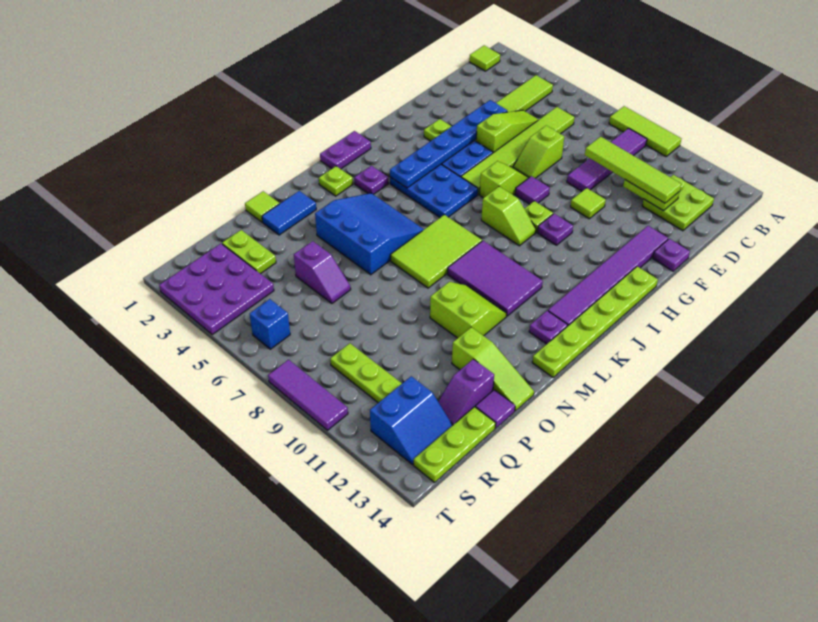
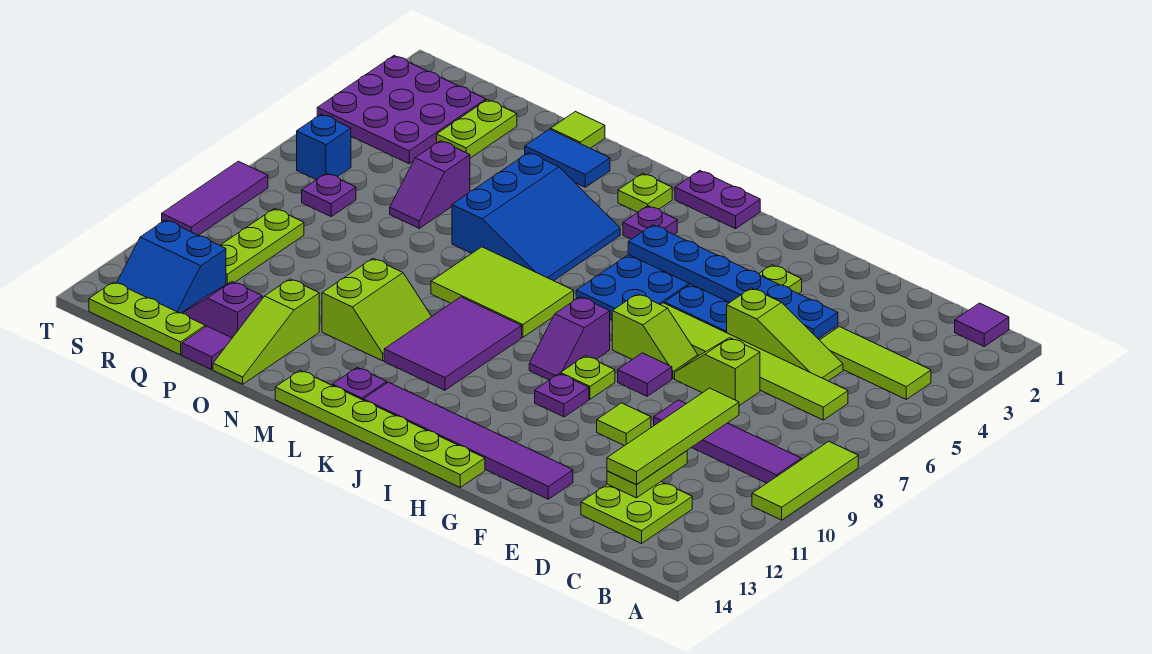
lime tile B1 level 1 -> purple tile B1 level 1
purple plate F14 level 1 -> purple plate R7 level 1
lime slope I8:I9 level 1 top 8 -> purple slope I8:I9 level 1 top 8

